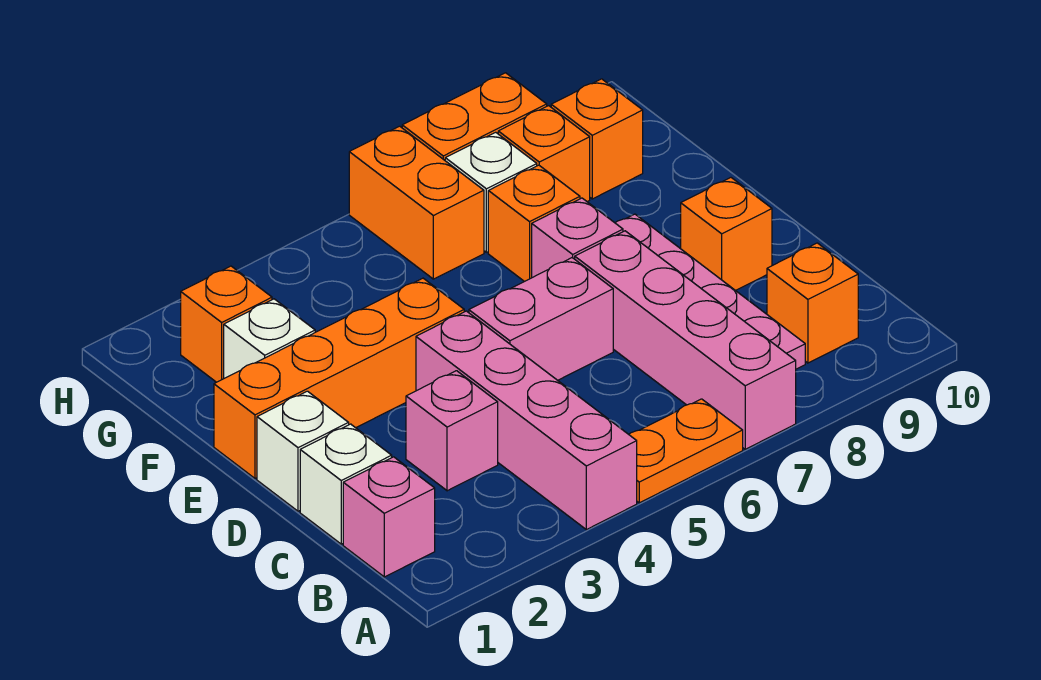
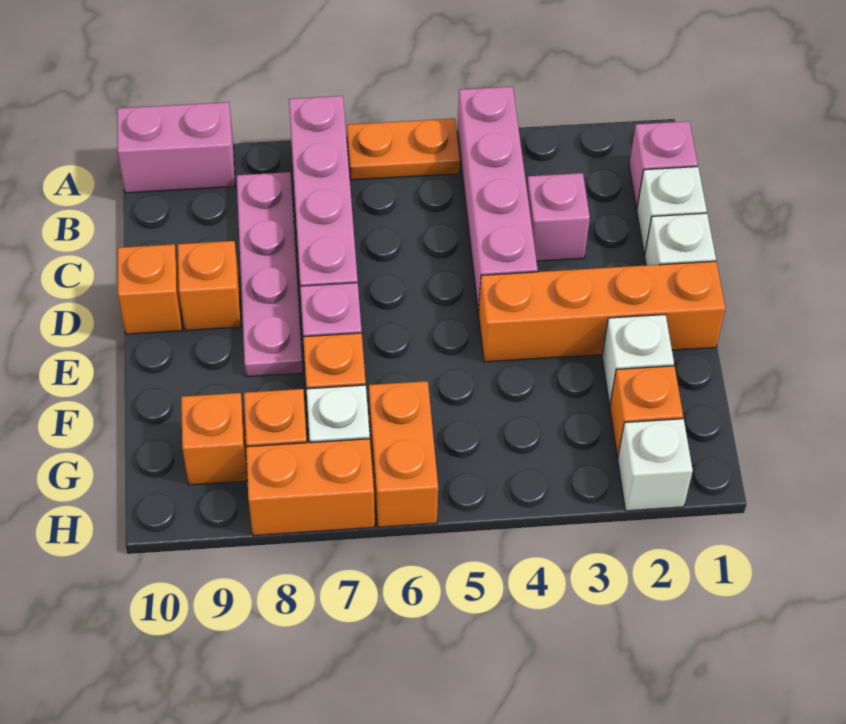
orange brick B9 level 1 -> orange brick D10 level 1
pink brick D5:D6 level 1 -> pink brick A9:A10 level 1
none -> white brick H2 level 1

